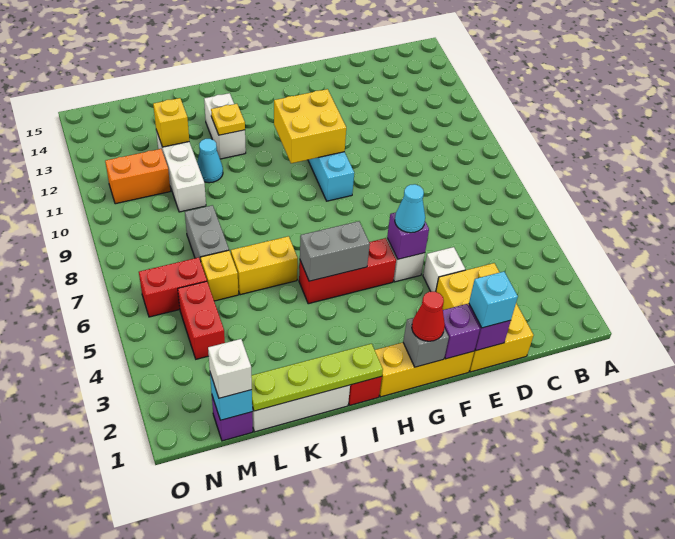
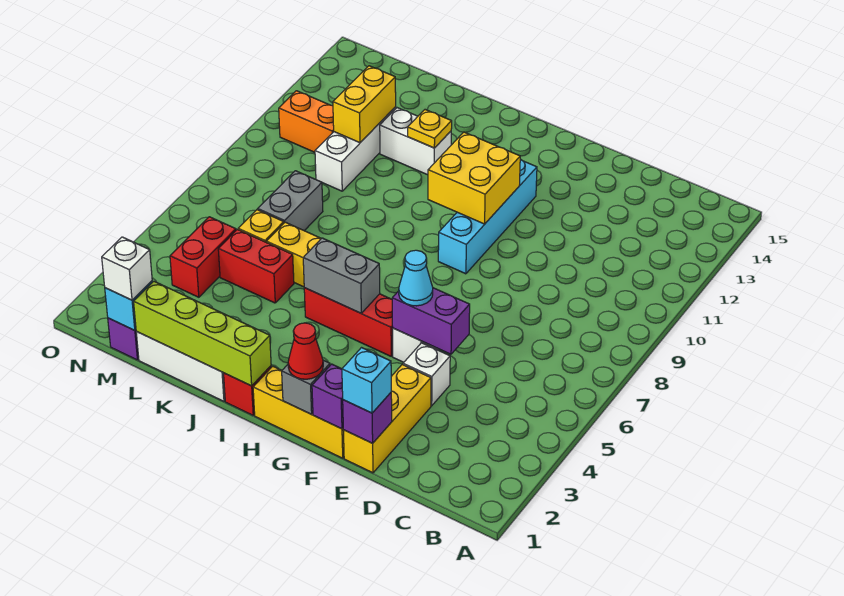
yellow brick D1:E3 level 1 -> yellow brick E1:E3 level 1
purple brick F5 level 2 -> purple brick E5:F5 level 2
lime plate I1:L1 level 2 -> lime brick I1:L1 level 2
white brick J12:J13 level 1 -> white brick J12:K12 level 1
cyan cone K11 level 1 -> none
yellow brick L12 level 2 -> yellow brick L11:L12 level 2
red brick M6:N6 level 1 -> red brick K5:L5 level 1

